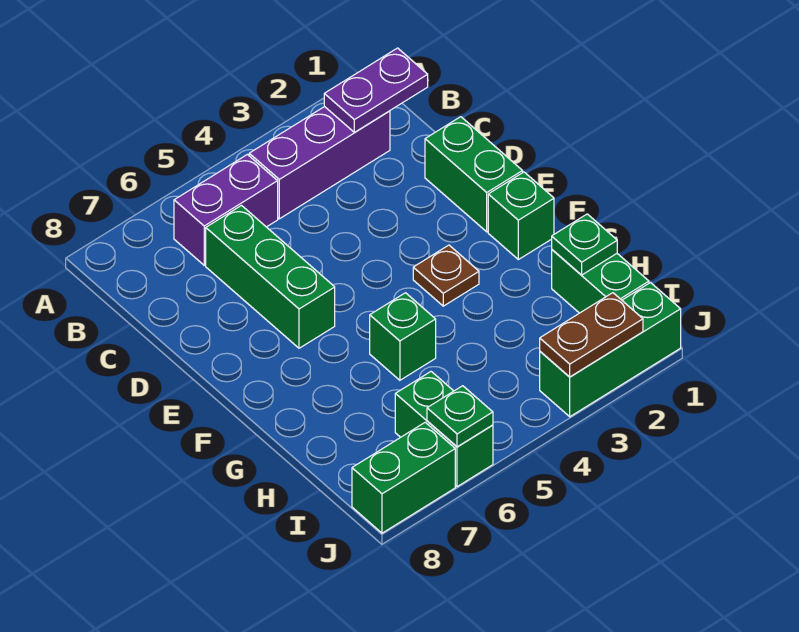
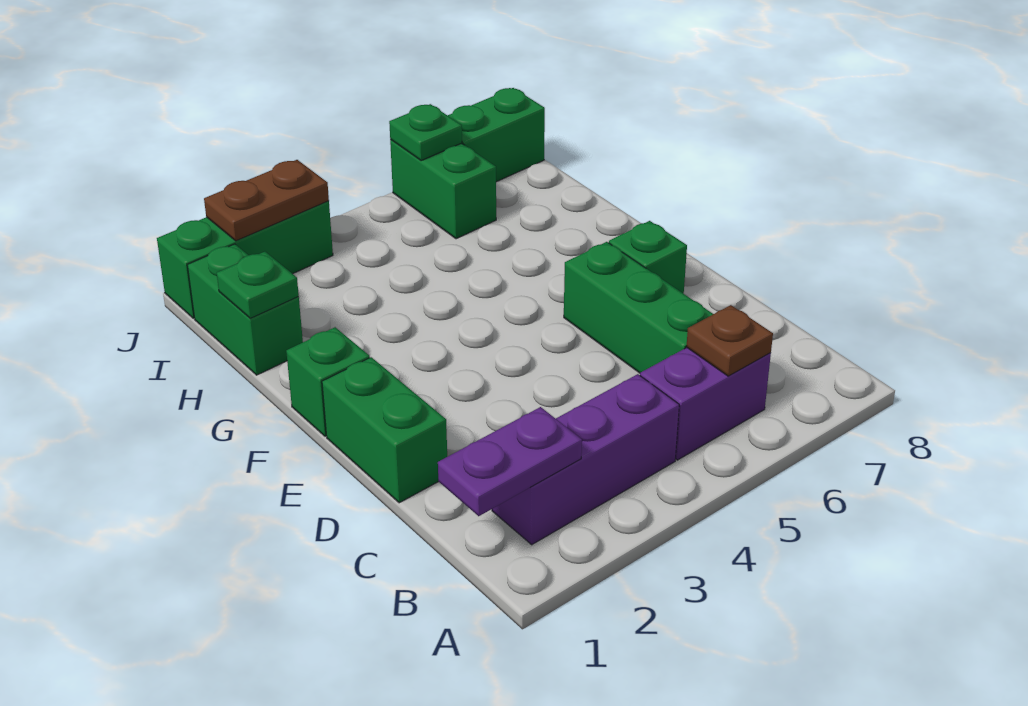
brown plate F3 level 1 -> brown plate B6 level 2
green brick G5 level 1 -> green brick E7 level 1

